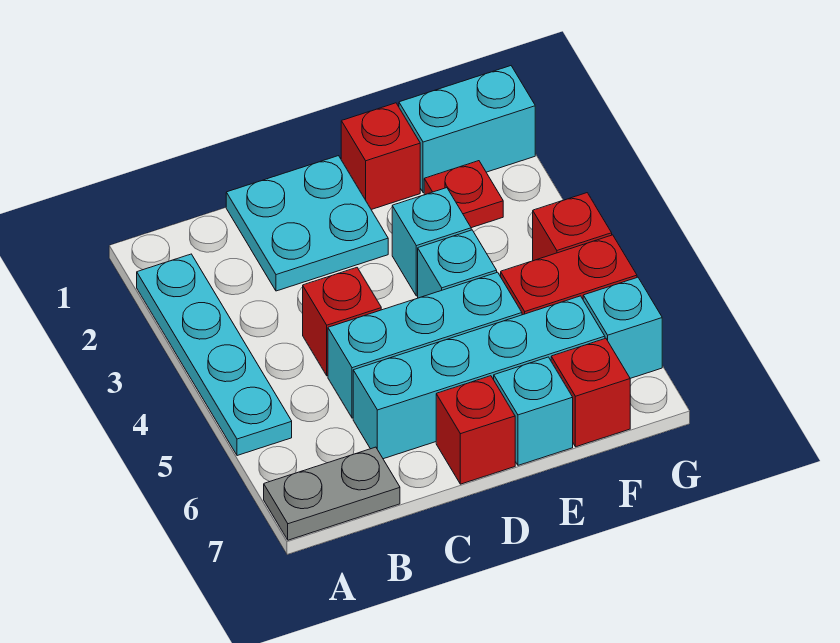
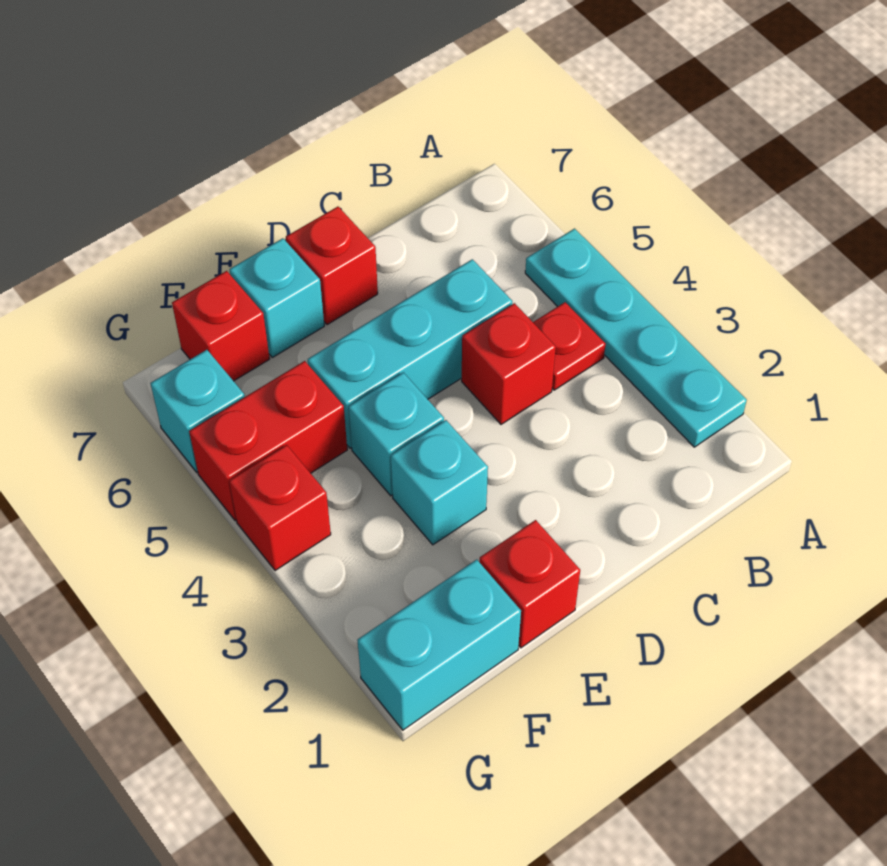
grey plate A7:B7 level 1 -> none
cyan plate C1:D2 level 1 -> none
cyan brick C6:F6 level 1 -> none
red plate F2 level 1 -> red plate B4 level 1

